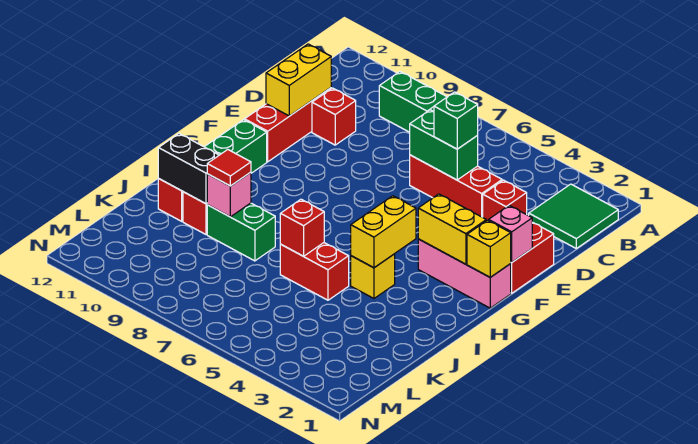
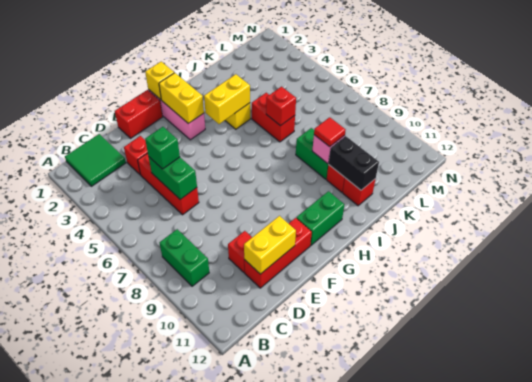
pink brick F1 level 2 -> none

